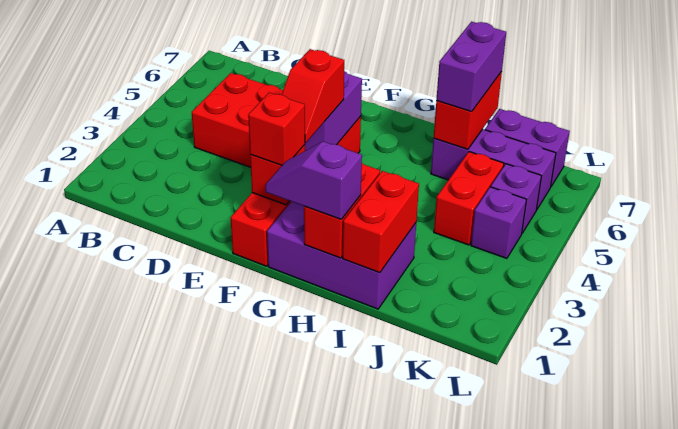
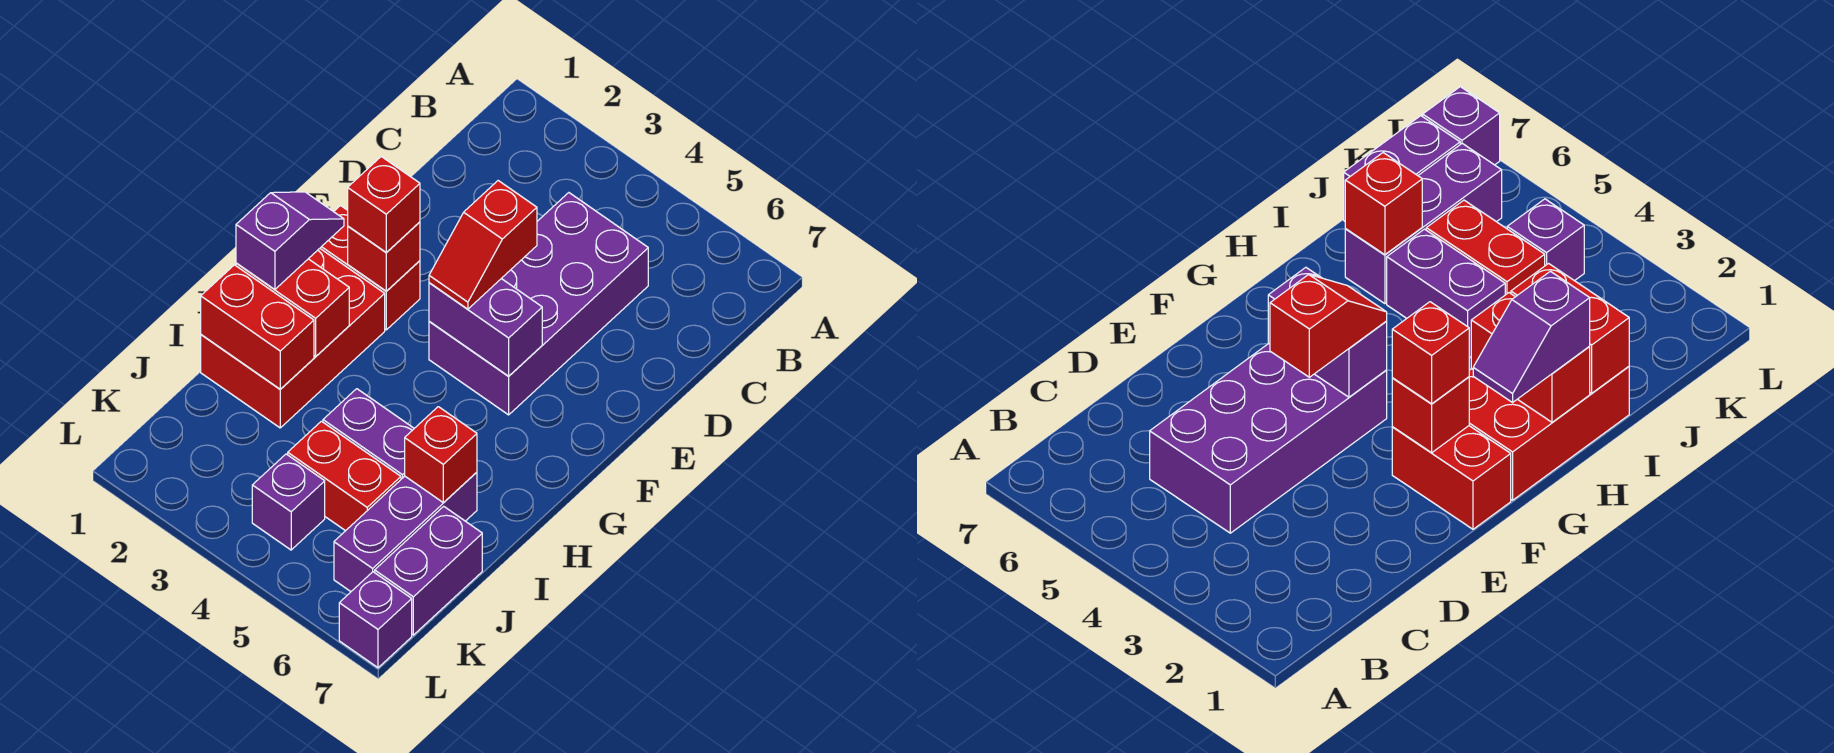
red brick C4:F5 level 1 -> purple brick C4:F5 level 1
red slope F3:F4 level 3 top 4 -> red slope E4:F4 level 3 top E
purple brick G1:I2 level 1 -> red brick G1:I2 level 1
red brick I6:I7 level 2 -> red brick I6 level 2
purple brick I6:I7 level 3 -> purple brick I4:I5 level 1
purple brick K5 level 1 -> purple brick L7 level 1

